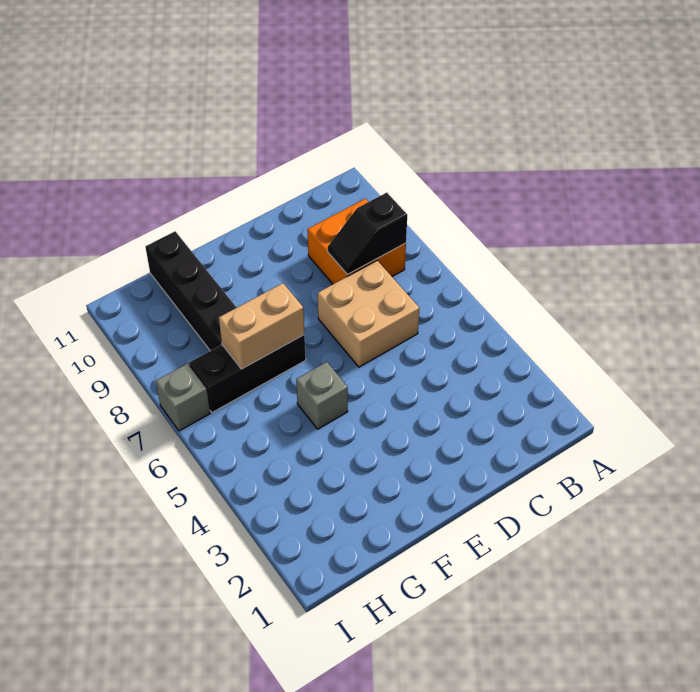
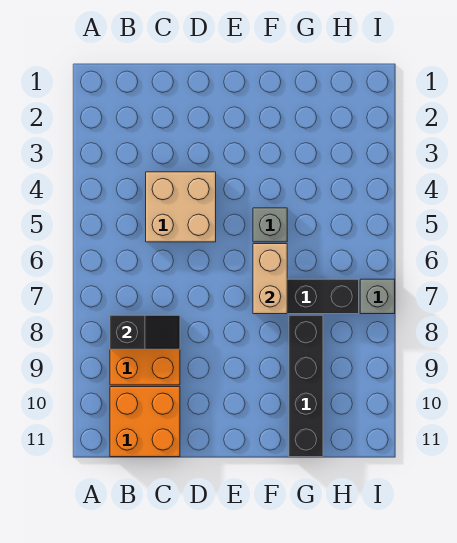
none -> orange brick B10:C11 level 1
tan brick C6:D7 level 1 -> tan brick C4:D5 level 1
tan brick F7:G7 level 2 -> tan brick F6:F7 level 2

